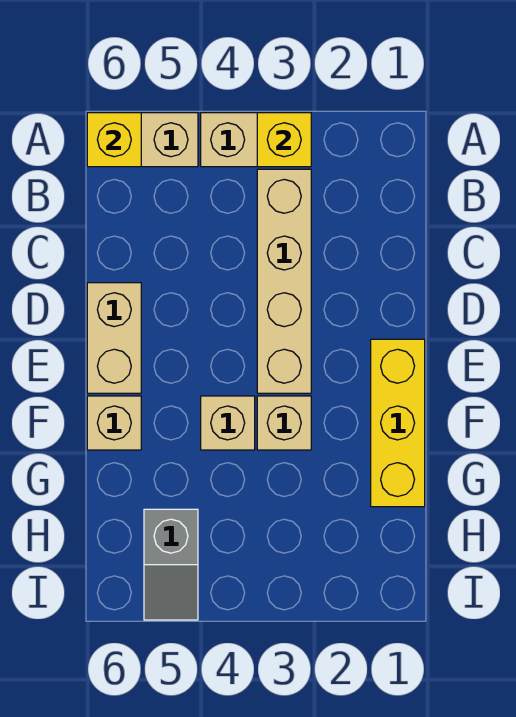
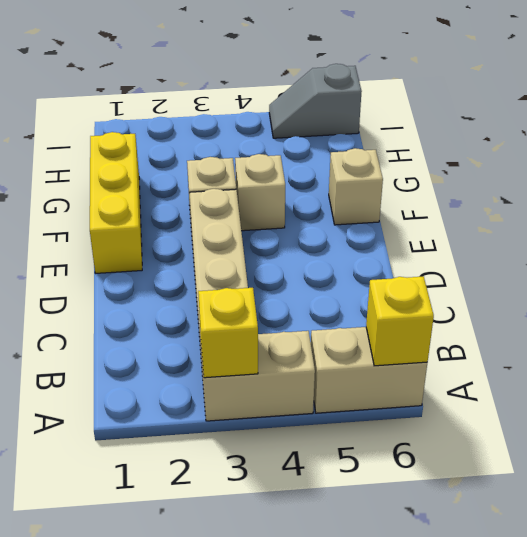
tan brick D6:E6 level 1 -> none
grey slope H5:I5 level 1 top H -> grey slope I5:I6 level 1 top 6

